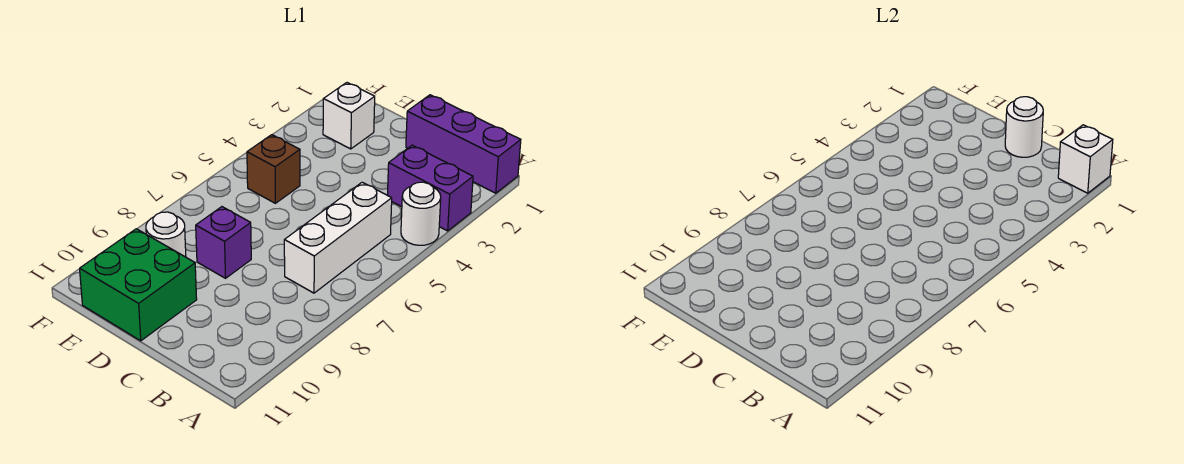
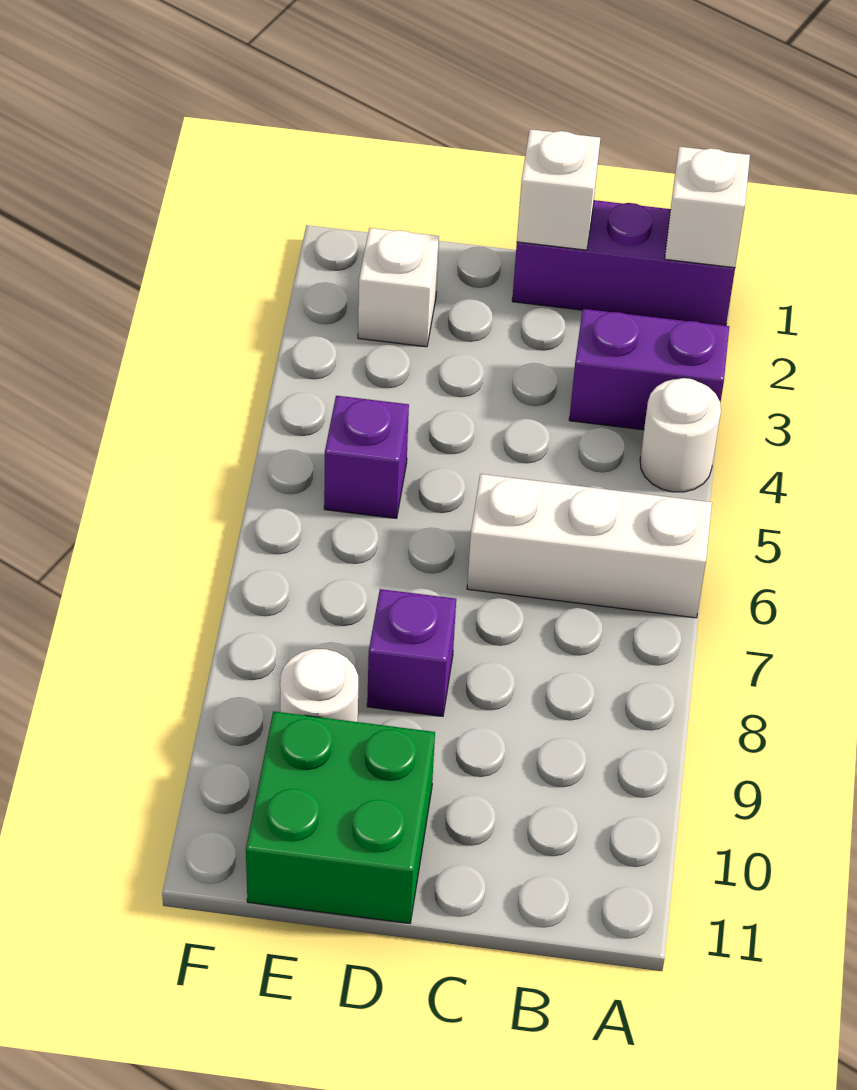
white brick B5:B7 level 1 -> white brick A6:C6 level 1
white round brick C1 level 2 -> white brick C1 level 2
brown brick E5 level 1 -> purple brick E5 level 1

